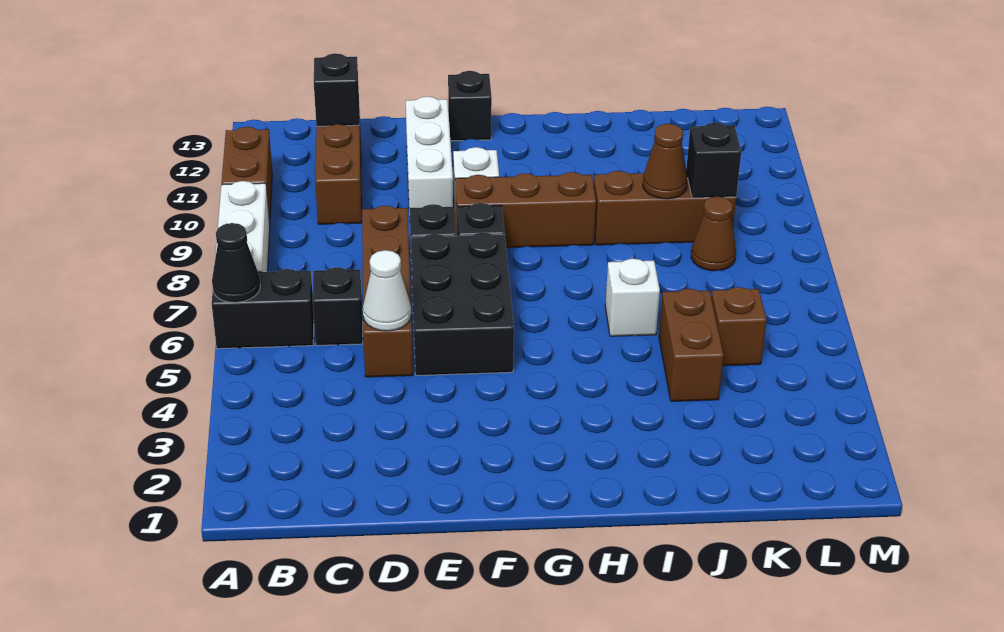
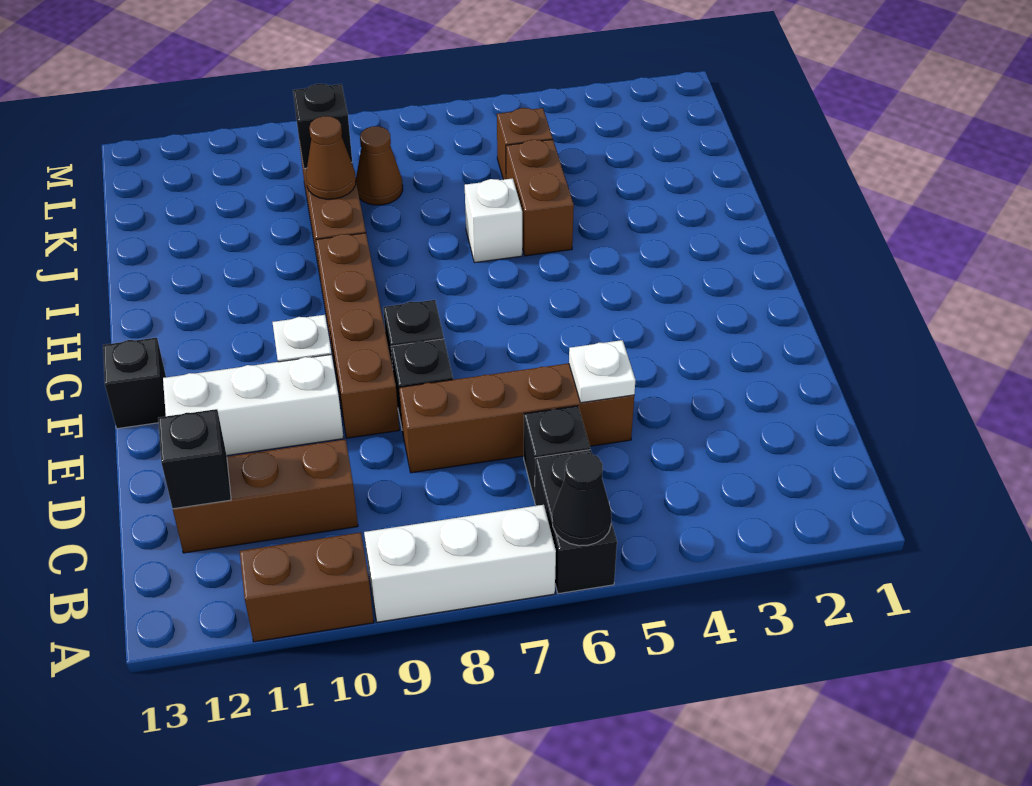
white cone D5 level 2 -> white plate D5 level 2
black brick E5:F7 level 1 -> none
brown brick F9:H9 level 1 -> brown brick E9:H9 level 1
brown brick J4:J5 level 1 -> brown brick I5:J5 level 1

